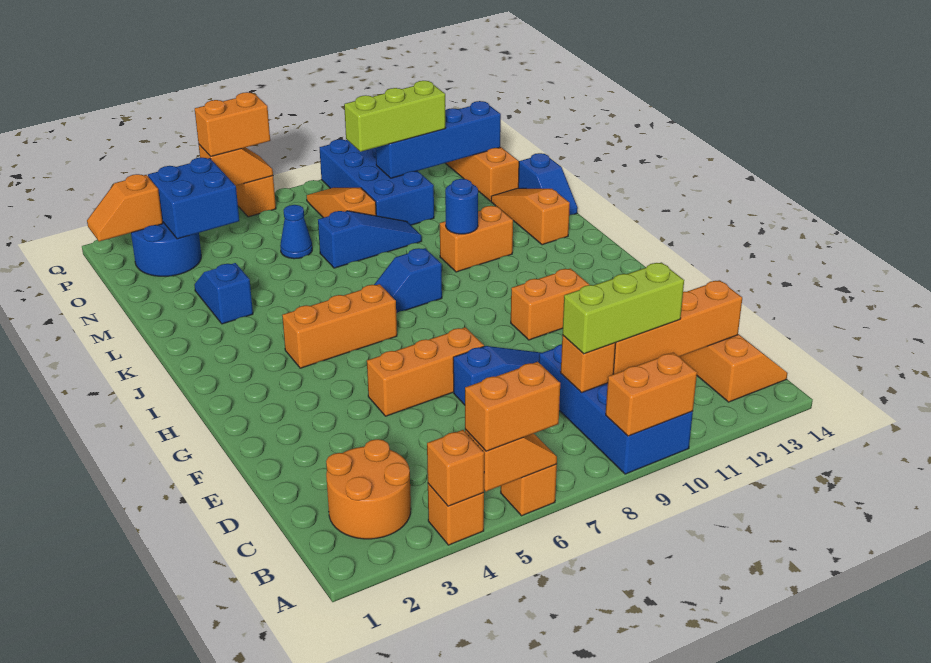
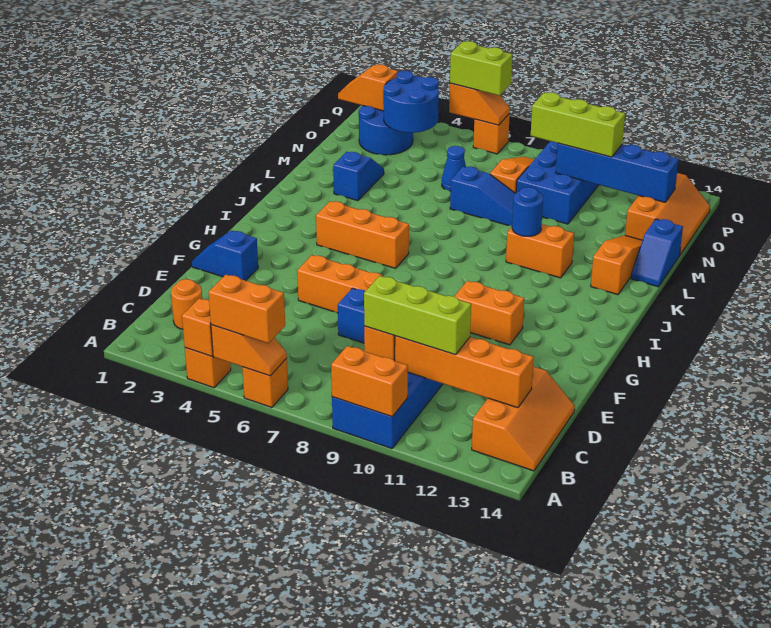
orange round brick B2:C3 level 1 -> orange round brick C2 level 1
blue slope J7:J8 level 1 top 8 -> blue slope F1:F2 level 1 top 2
blue brick O3:P4 level 2 -> blue round brick O3:P4 level 2
orange brick Q5:Q6 level 3 -> lime brick Q5:Q6 level 3

